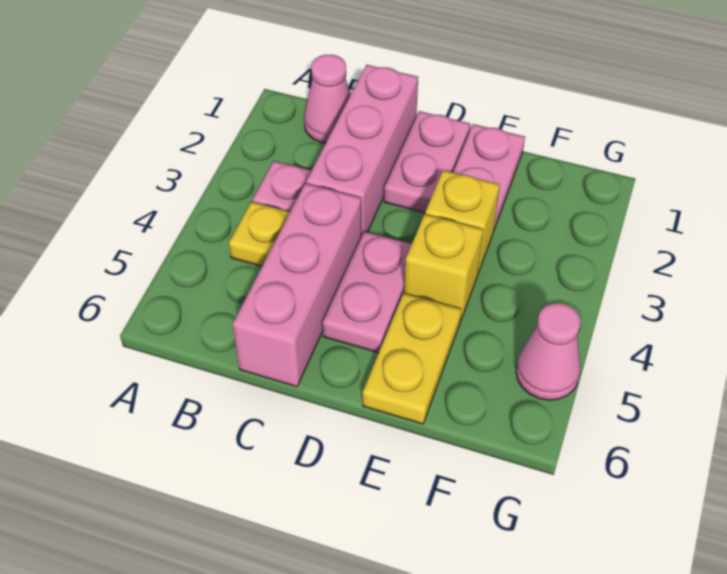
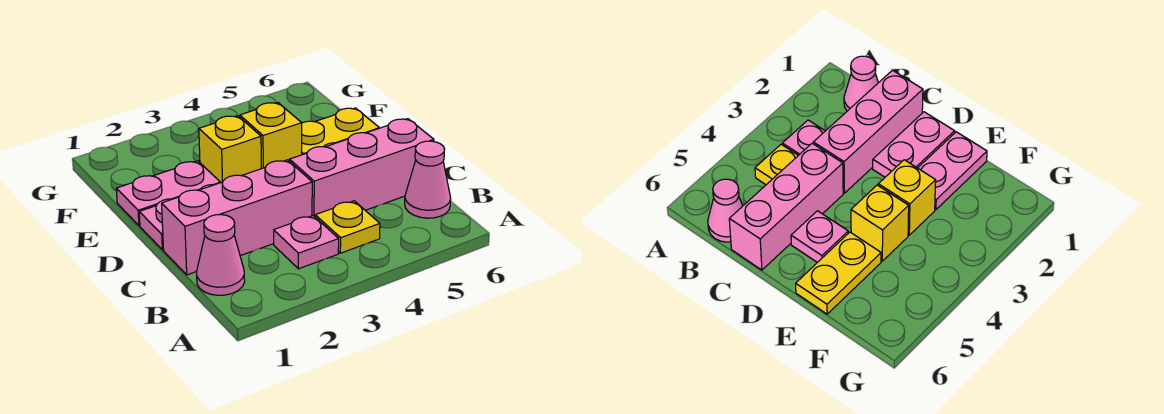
pink plate D4:D5 level 1 -> pink plate D5 level 1
pink cone G5 level 1 -> pink cone B6 level 1

